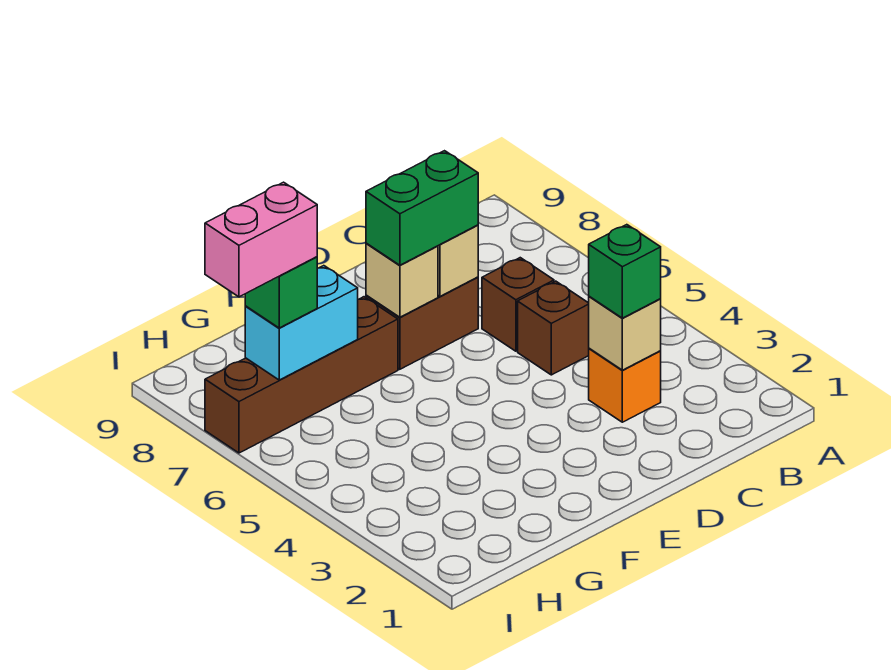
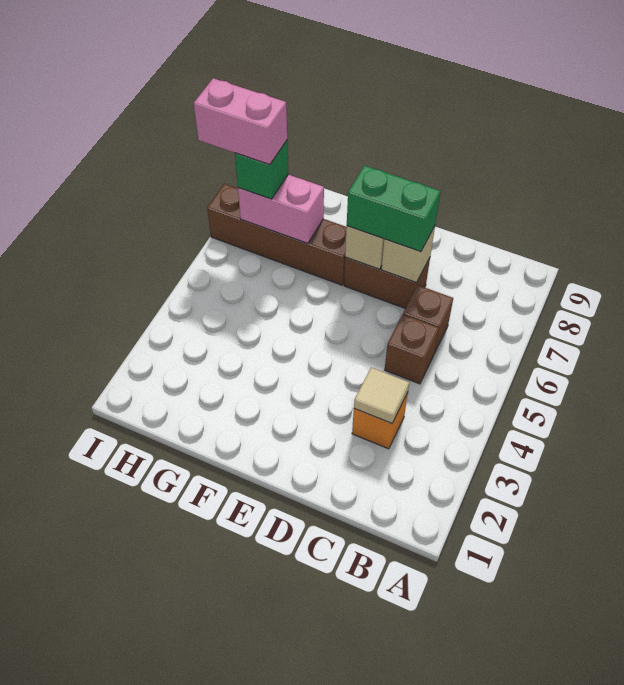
tan brick C3 level 2 -> tan tile C3 level 2
green brick C3 level 3 -> none
cyan brick G7:H7 level 2 -> pink brick G7:H7 level 2

